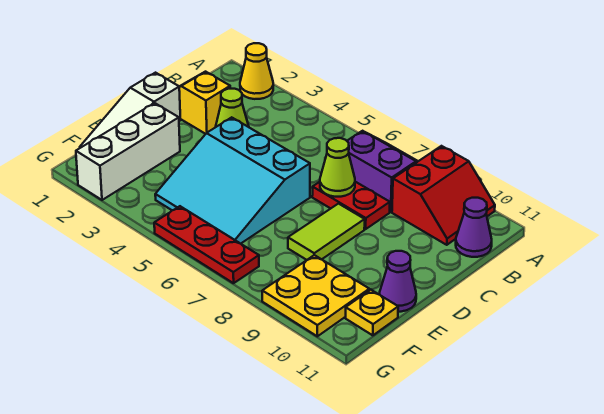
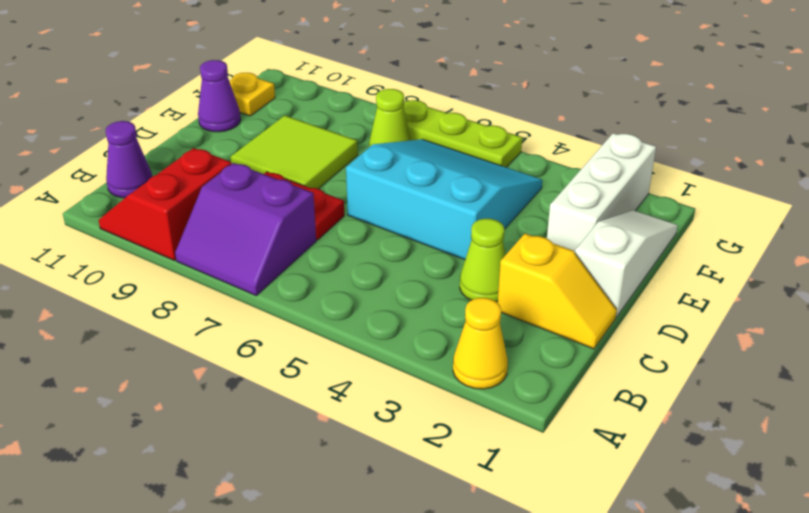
lime cone C7 level 2 -> lime cone F7 level 1
lime tile D8:E8 level 1 -> lime tile D8:E9 level 1
yellow plate F9:G10 level 1 -> none
red plate G5:G7 level 1 -> lime plate G5:G7 level 1

